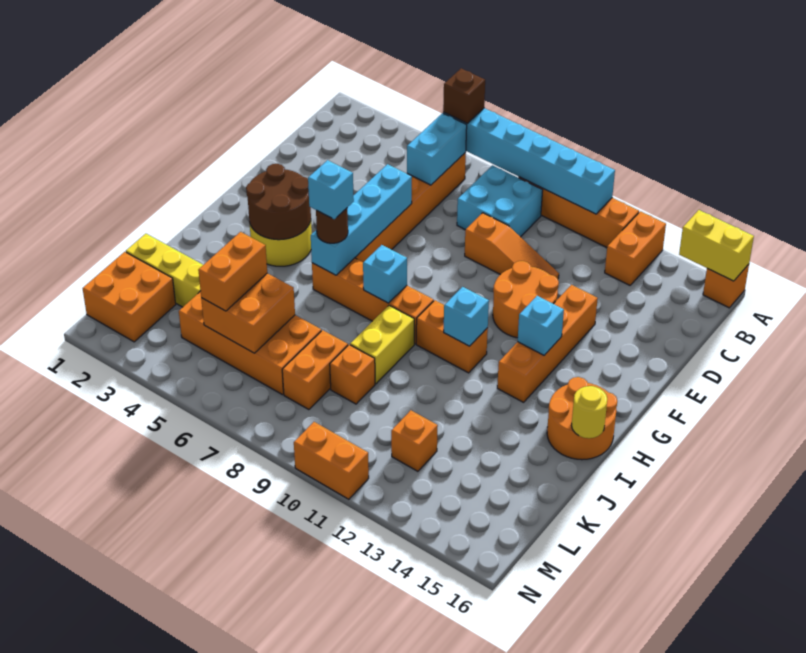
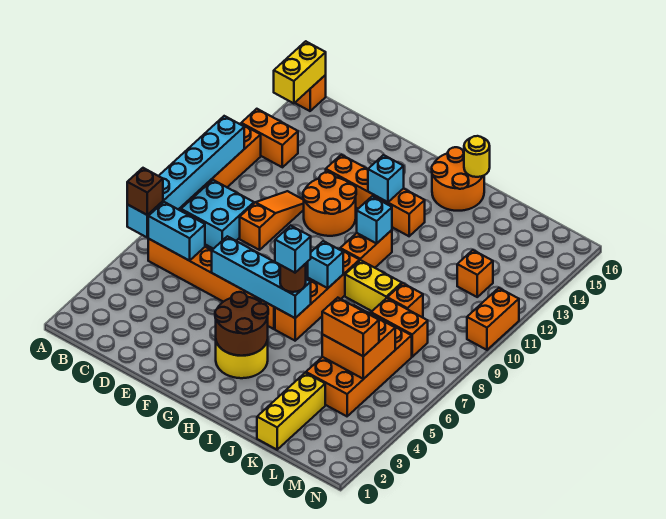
orange brick L1:M2 level 1 -> none

